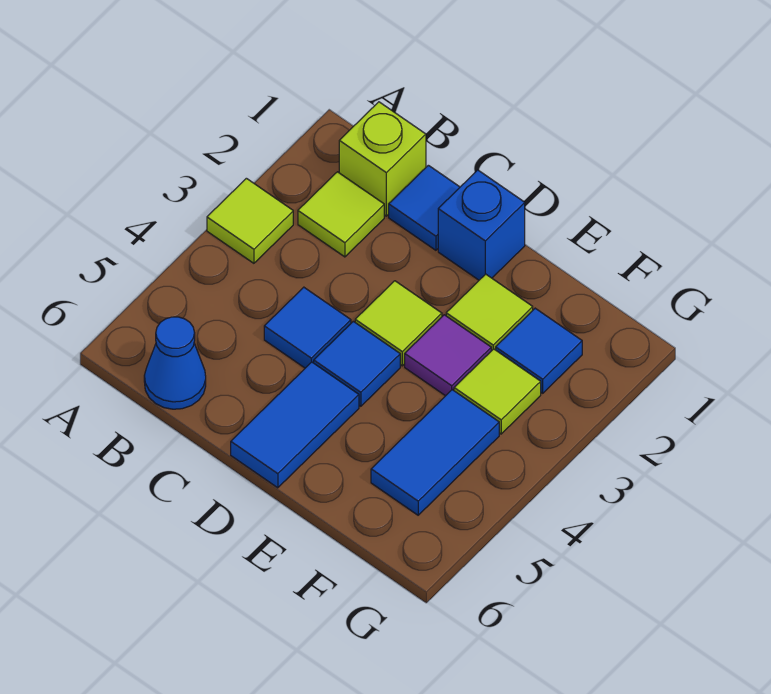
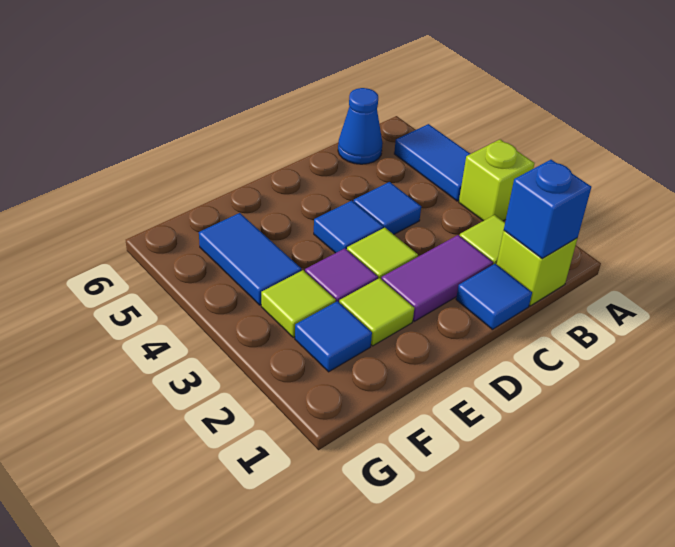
lime tile A3 level 1 -> lime brick A3 level 1
none -> purple tile C2:D2 level 1
blue brick D1 level 1 -> blue brick B1 level 2
blue tile D5:D6 level 1 -> blue tile A4:A5 level 1

